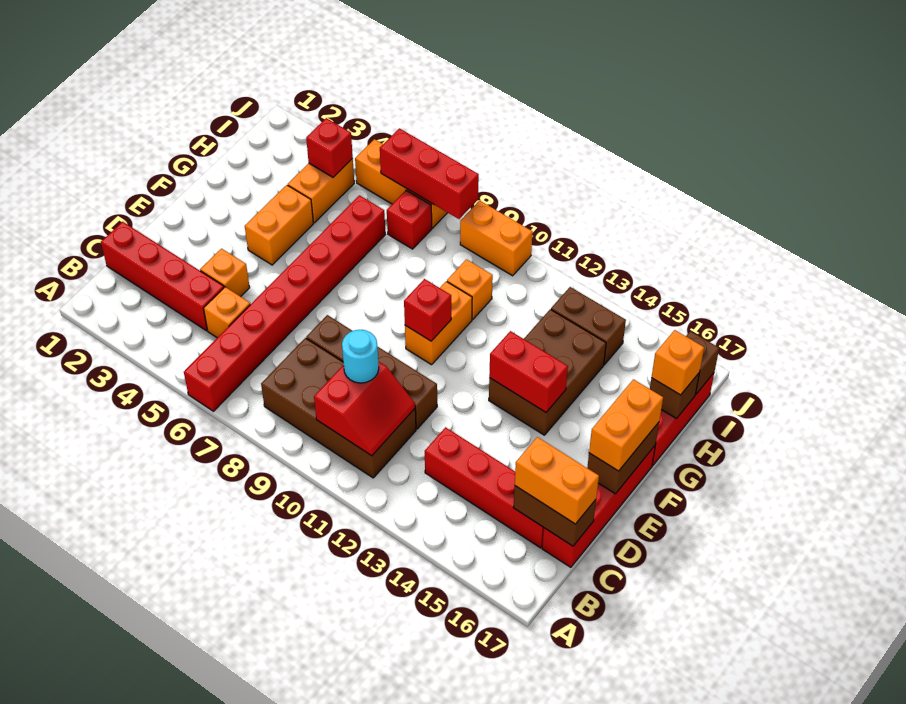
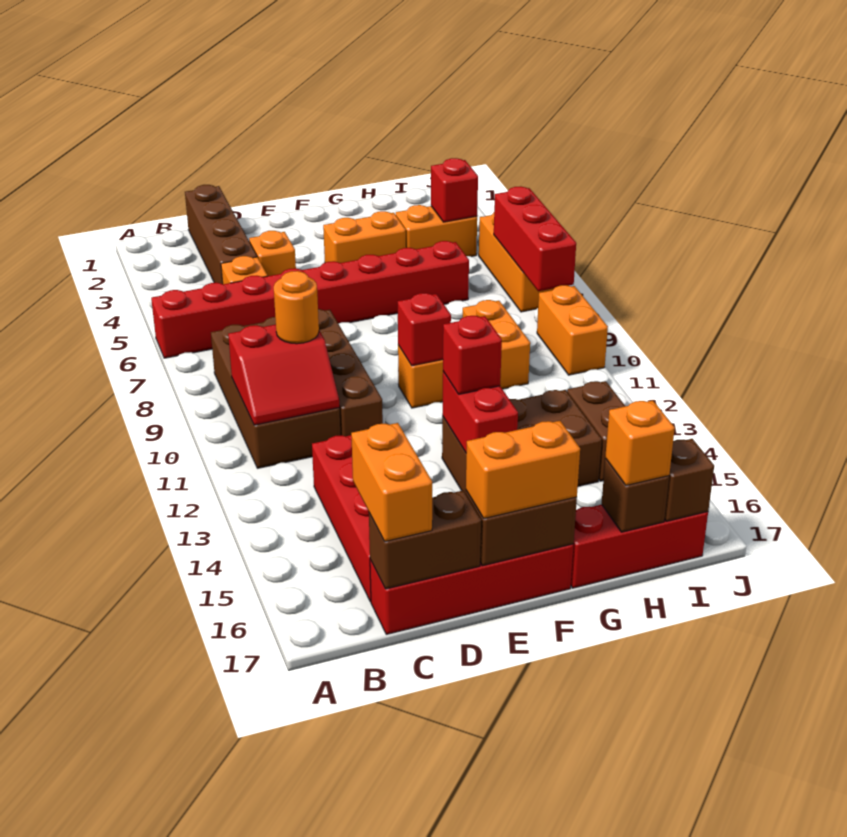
red brick C1:C4 level 1 -> brown brick C1:C4 level 1
cyan round brick C10 level 3 -> orange round brick C10 level 3
brown brick C16:C17 level 2 -> brown brick C17:D17 level 2
orange brick H10 level 1 -> orange brick H9:H10 level 1
red brick I7 level 1 -> red brick F13 level 3

